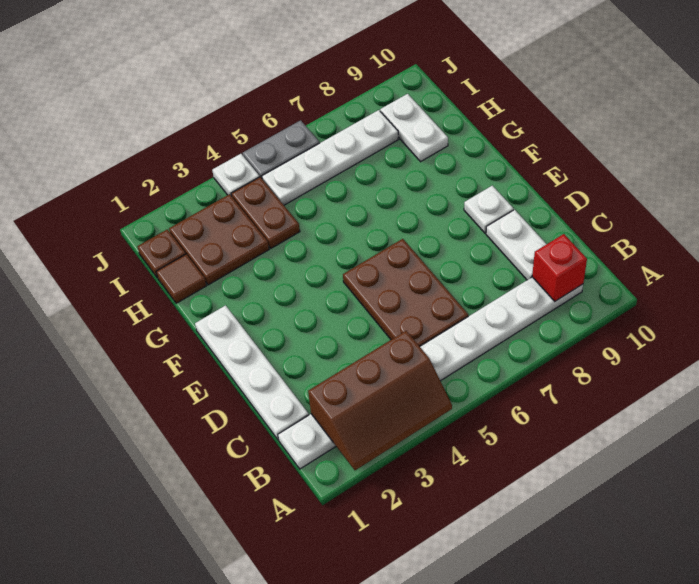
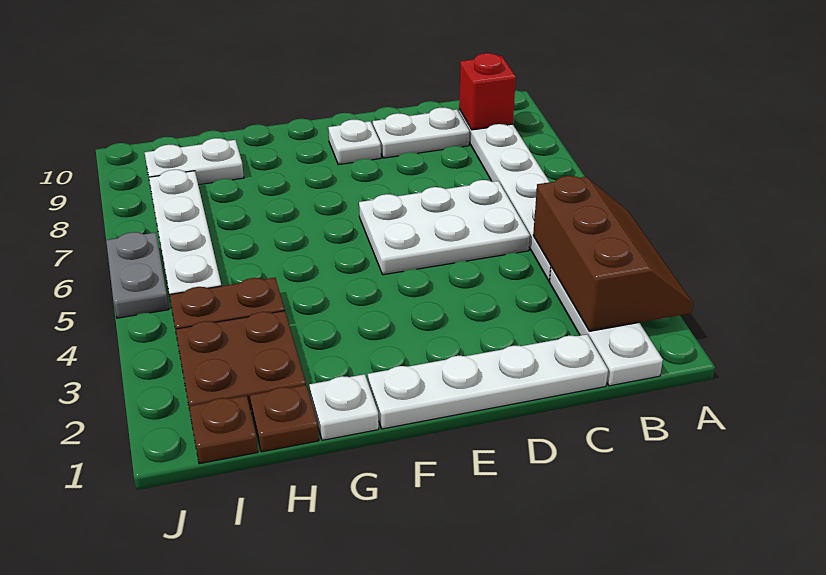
brown plate C5:E6 level 1 -> white plate C5:E6 level 1
brown tile H1 level 1 -> brown plate H1 level 1
white plate J4 level 1 -> white plate G1 level 1

